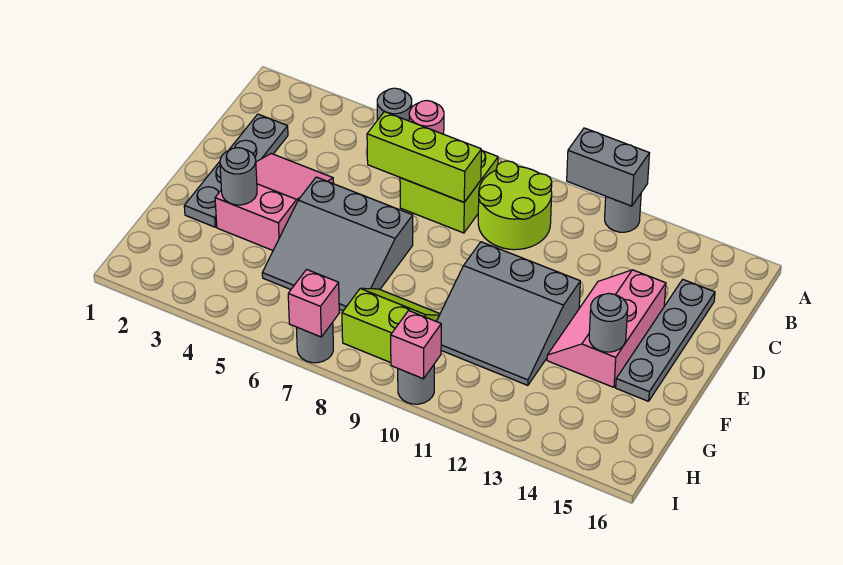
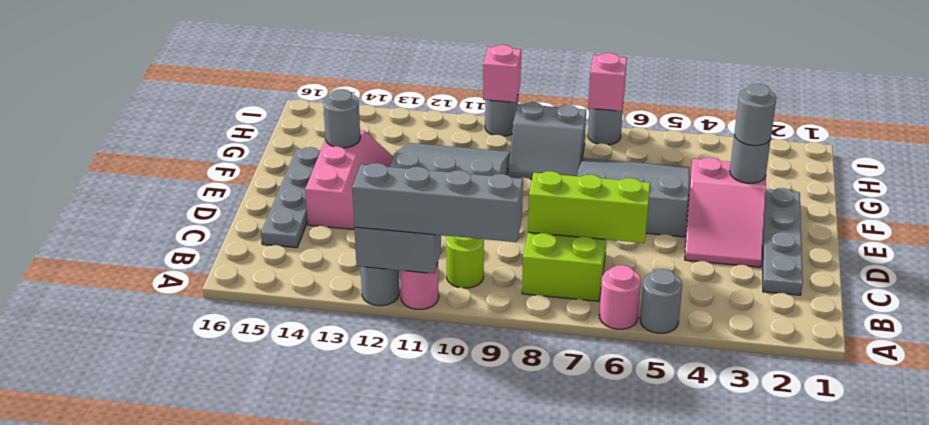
none -> grey brick A9:A12 level 3
none -> pink round brick A11 level 1
lime round brick B9:C10 level 1 -> lime round brick B10 level 1
none -> grey round brick F3 level 3
lime slope G8:H9 level 1 top H -> grey slope G8:H9 level 1 top H

